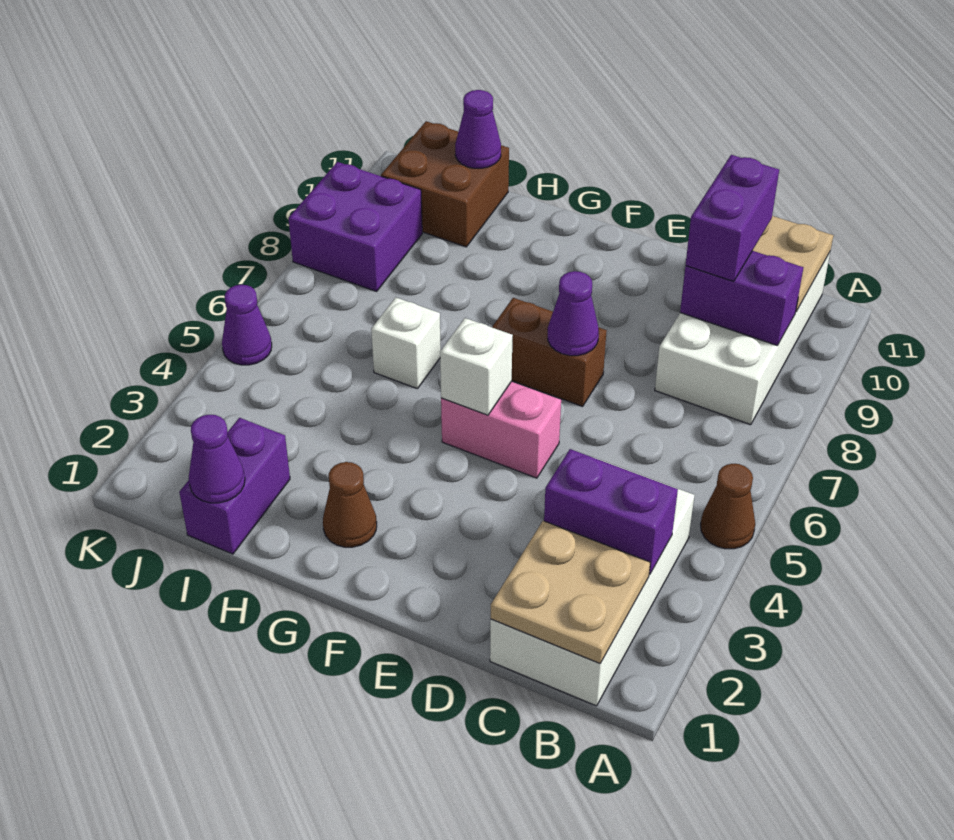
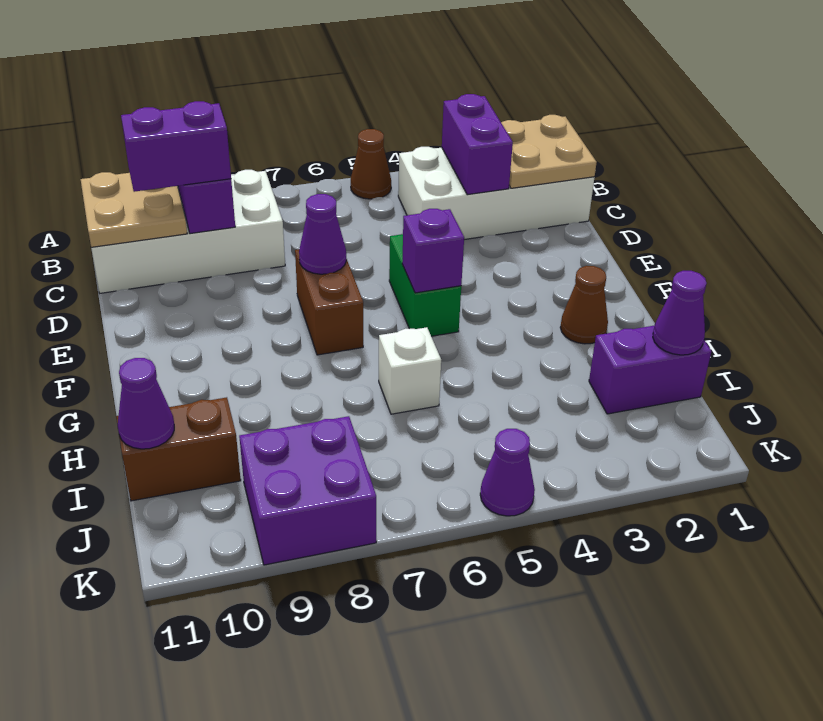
pink brick E5:F5 level 1 -> green brick E5:F5 level 1
white brick F5 level 2 -> purple brick F5 level 2
brown brick I10:J11 level 1 -> brown brick I10:I11 level 1

